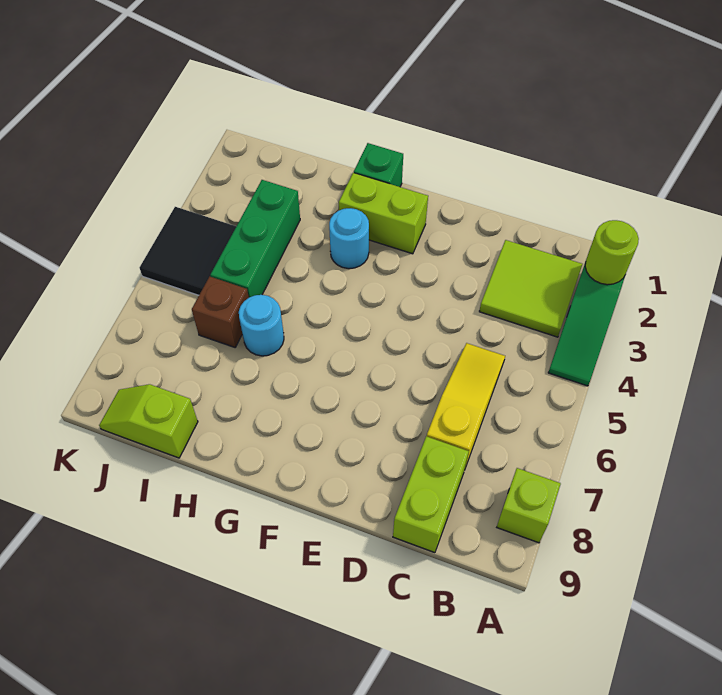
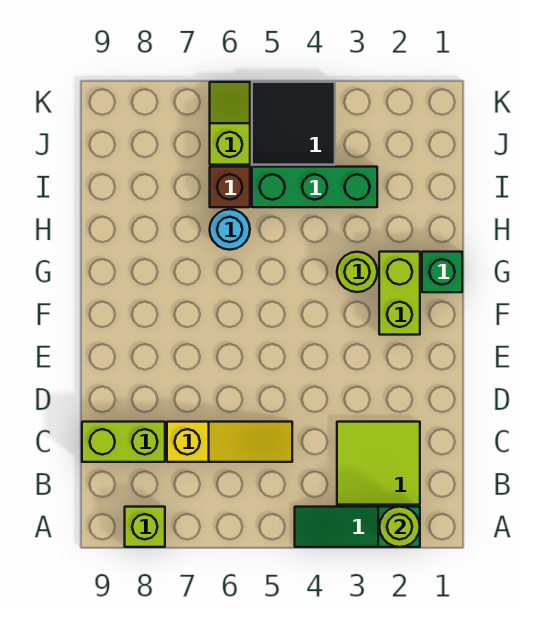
cyan round brick G3 level 1 -> lime round brick G3 level 1
lime slope I9:J9 level 1 top I -> lime slope J6:K6 level 1 top J

